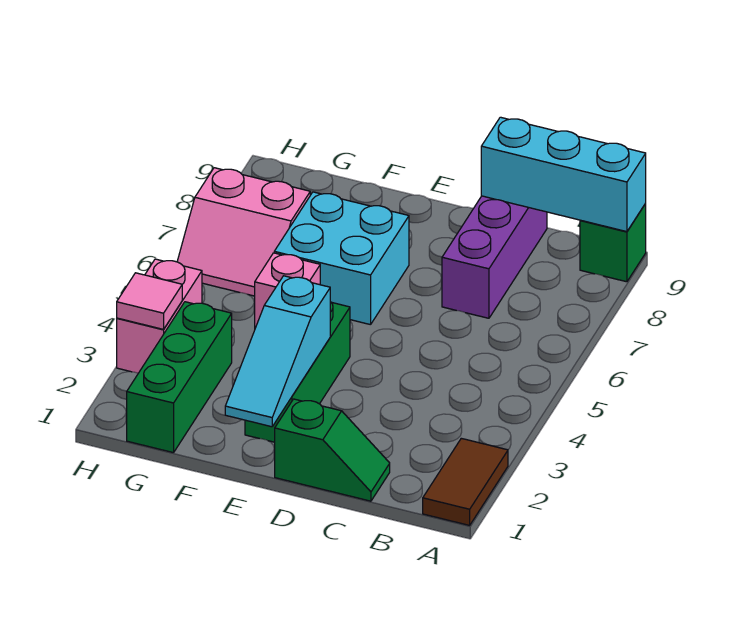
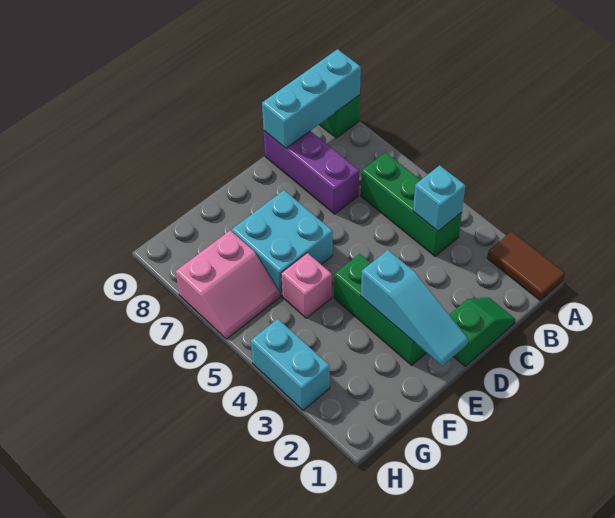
none -> cyan brick B4 level 2
green brick G1:G3 level 1 -> green brick B4:B6 level 1
pink brick H3:H4 level 1 -> cyan brick H3:H4 level 1
pink tile H3 level 2 -> none

